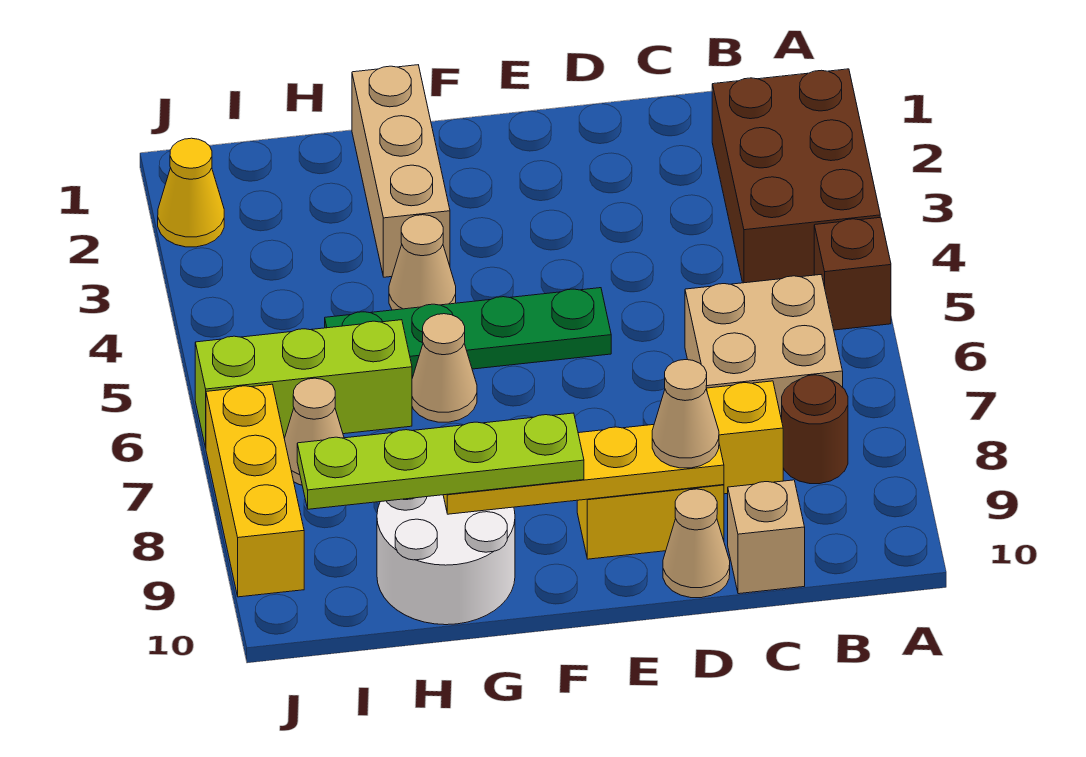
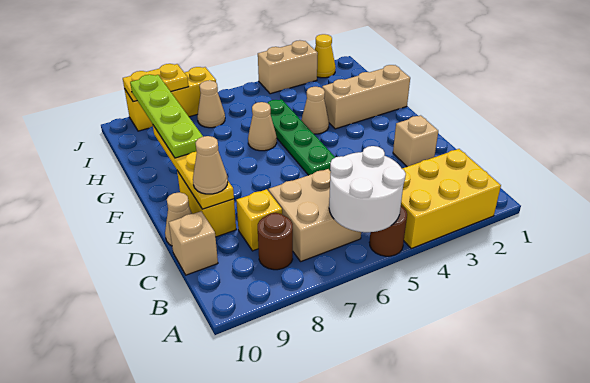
brown brick A2:B4 level 1 -> yellow brick A2:B4 level 1
brown brick A5 level 1 -> brown round brick A5 level 1
none -> tan brick D2 level 1
white round brick G9:H10 level 1 -> white round brick A5:B6 level 2
lime brick H6:J6 level 1 -> none
none -> tan brick J3:J4 level 1
none -> yellow plate J8:J9 level 2

